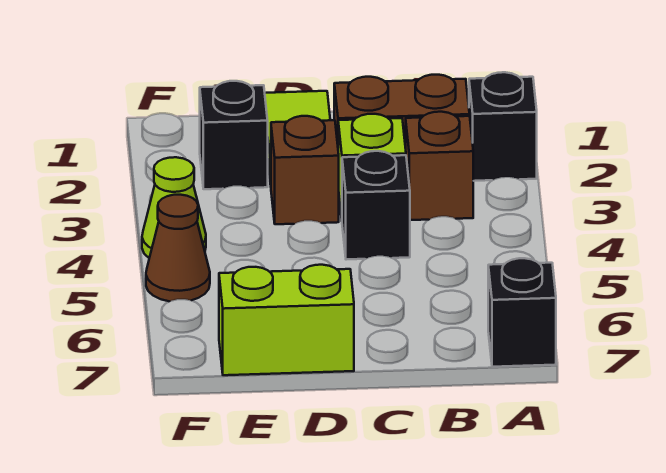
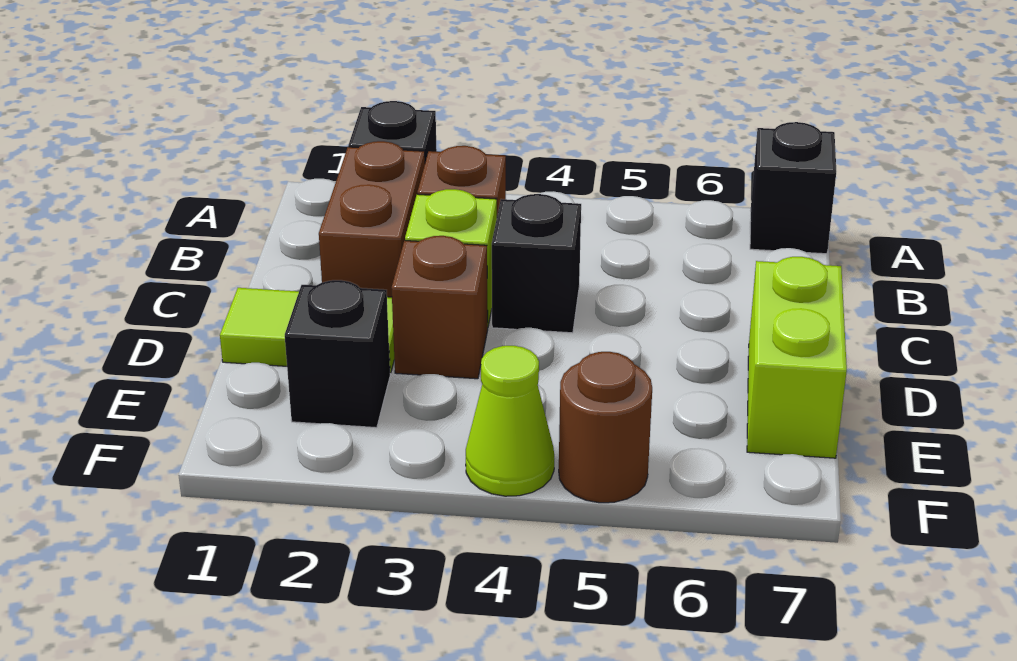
brown cone F5 level 1 -> brown round brick F5 level 1

